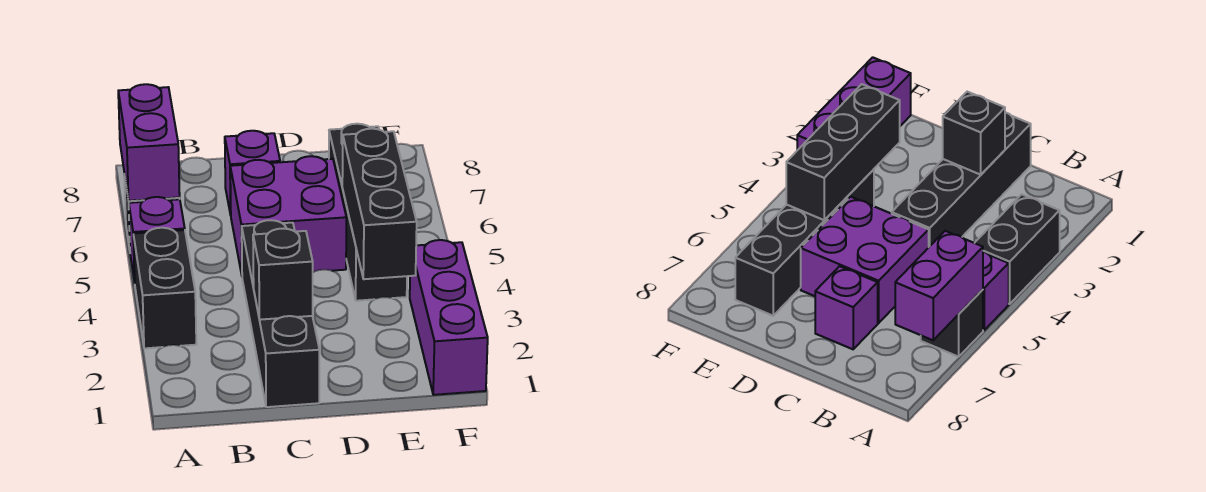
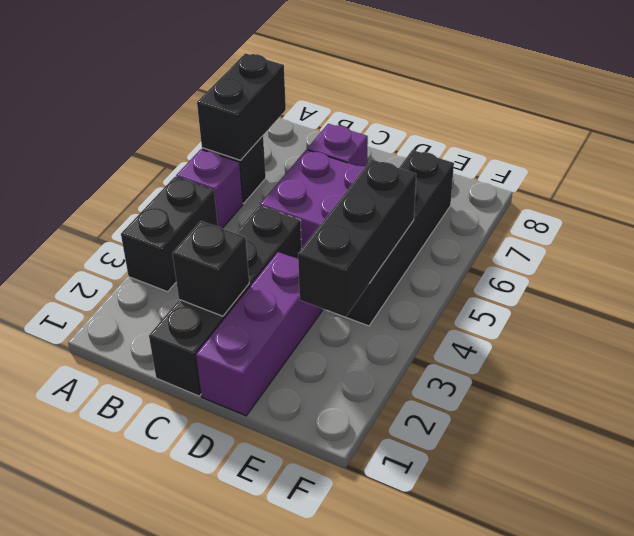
purple brick A6:A7 level 2 -> black brick A6:A7 level 2
purple brick F1:F3 level 1 -> purple brick D1:D3 level 1

